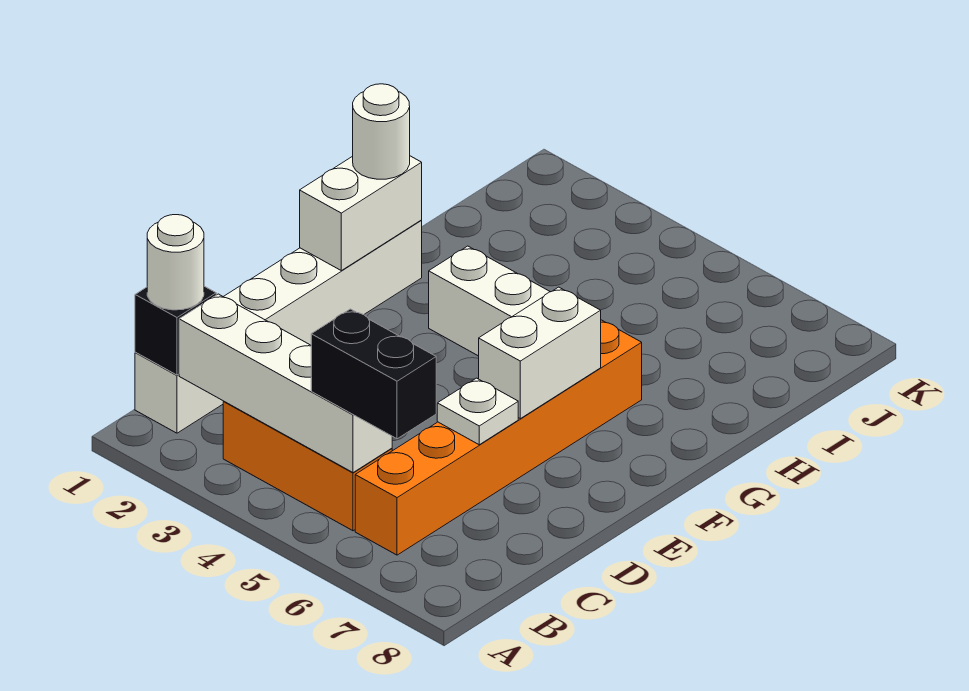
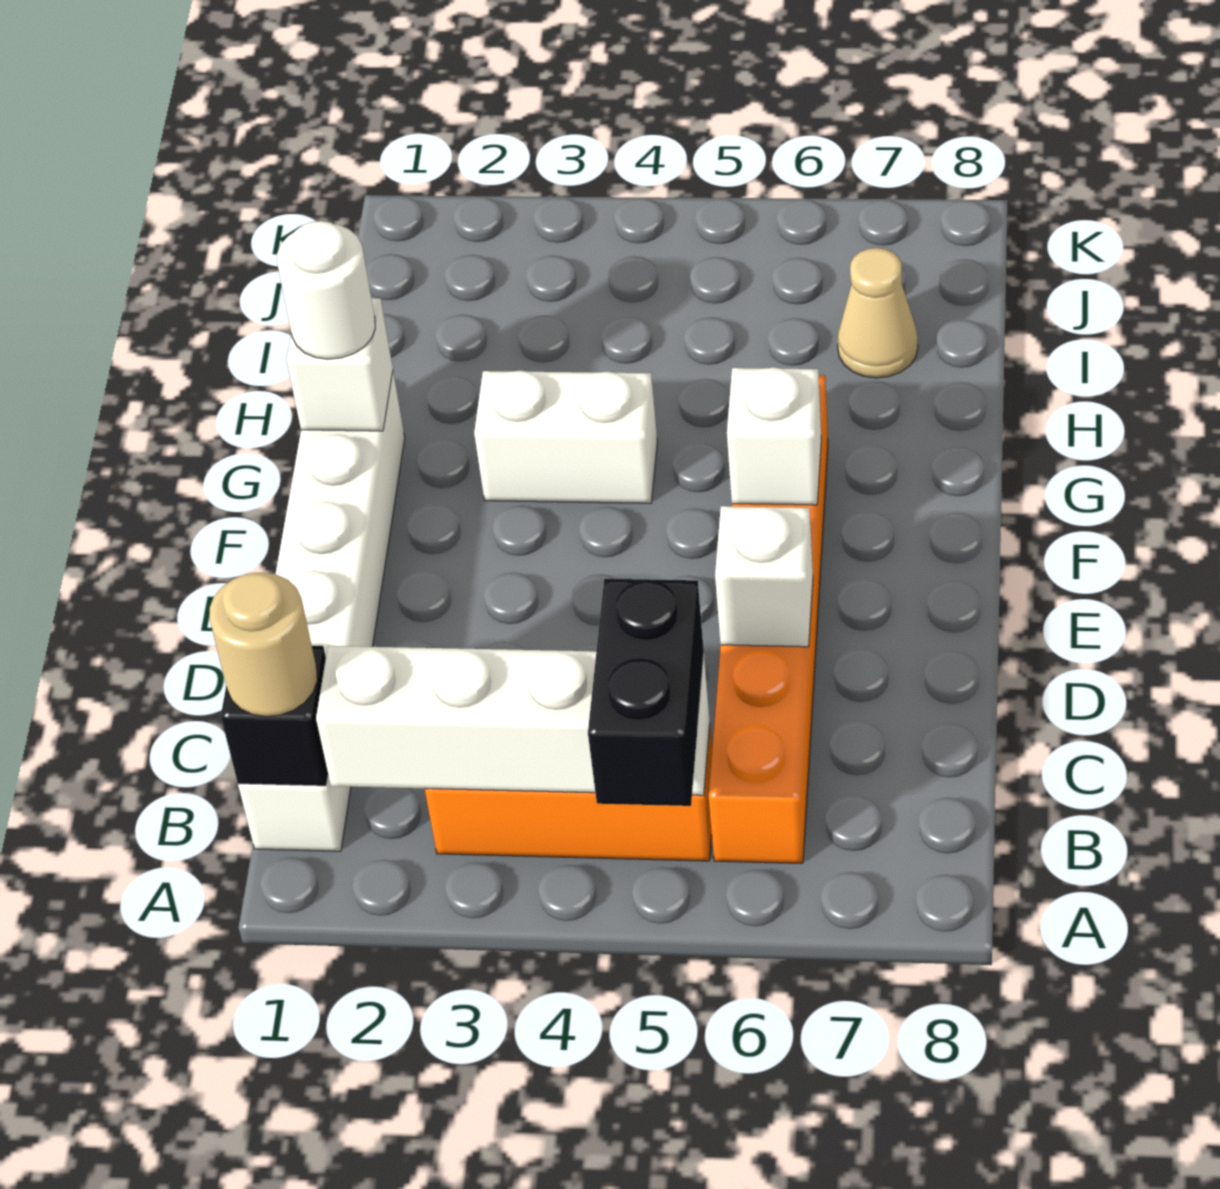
white round brick B1 level 3 -> tan round brick B1 level 3
black brick B5:B6 level 3 -> black brick A5:B5 level 3
white plate D6 level 2 -> white brick D6 level 2
white brick E6:F6 level 2 -> white brick F6 level 2
white brick F1:G1 level 2 -> white brick G1 level 2
none -> tan cone I7 level 1

